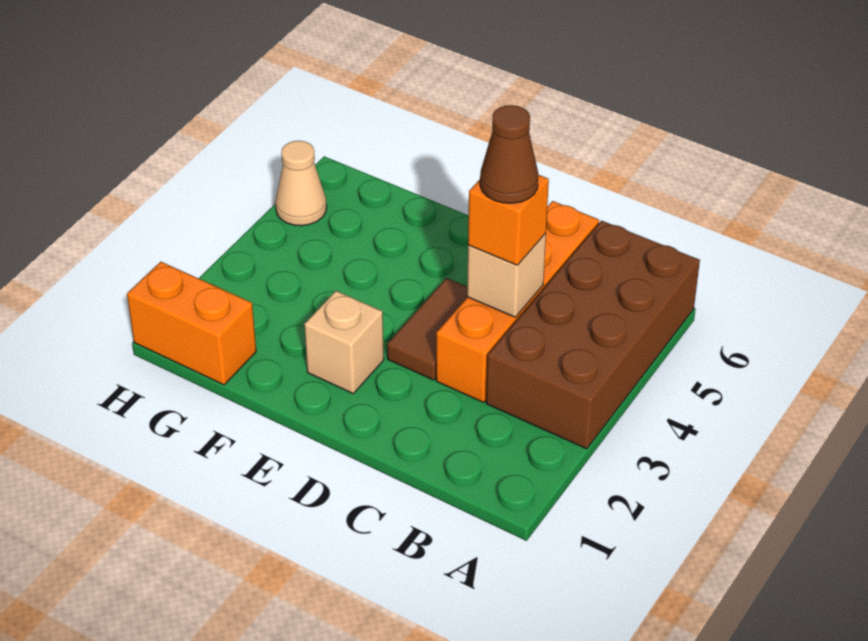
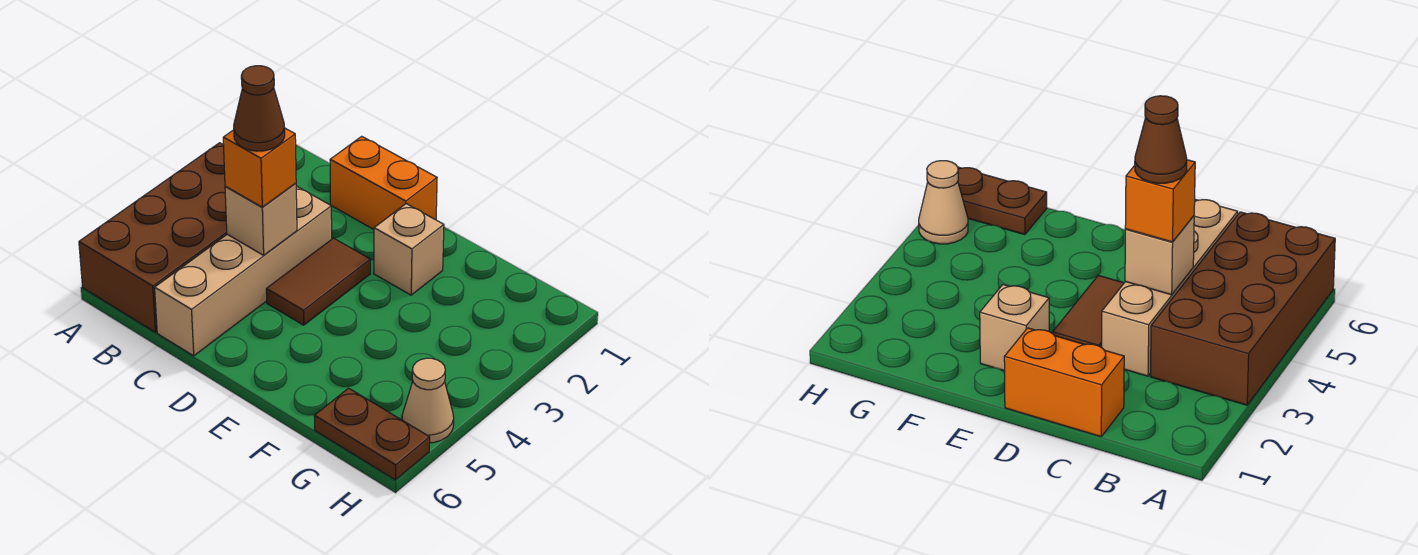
orange brick C3:C6 level 1 -> tan brick C3:C6 level 1
orange brick G1:H1 level 1 -> orange brick C1:D1 level 1
none -> brown plate G6:H6 level 1

